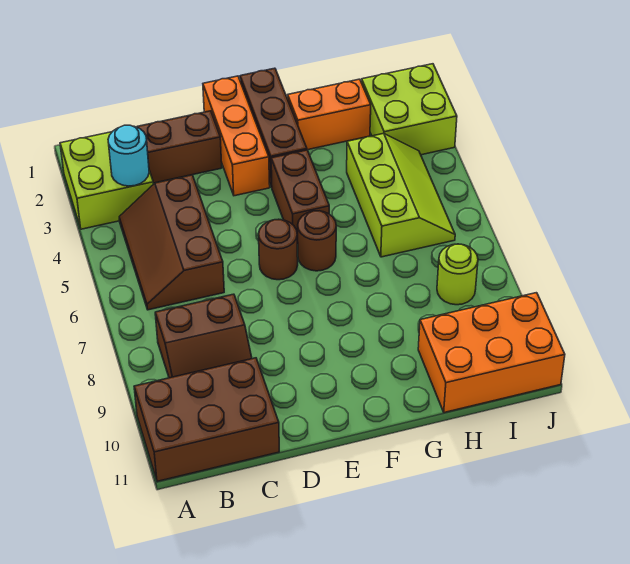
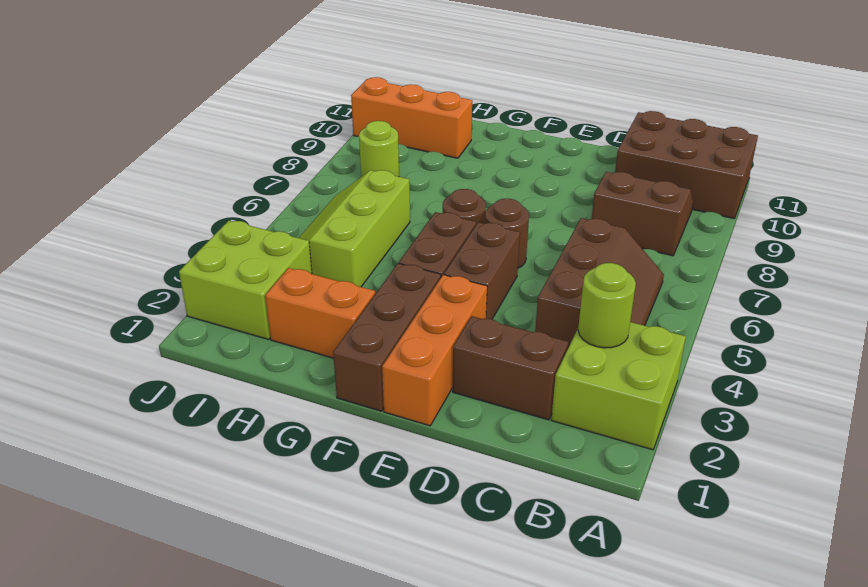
cyan round brick B3 level 2 -> lime round brick B3 level 2
none -> brown brick E4:E5 level 1
orange brick H10:J11 level 1 -> orange brick H10:J10 level 1

